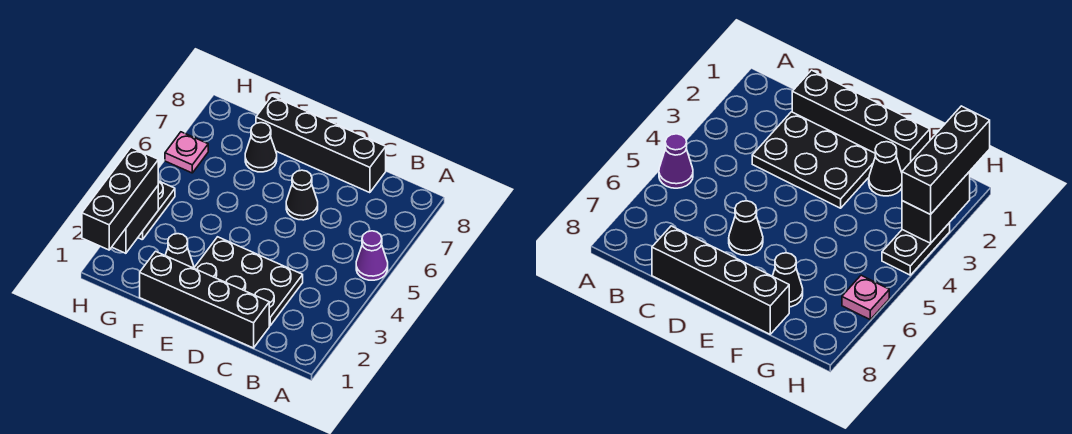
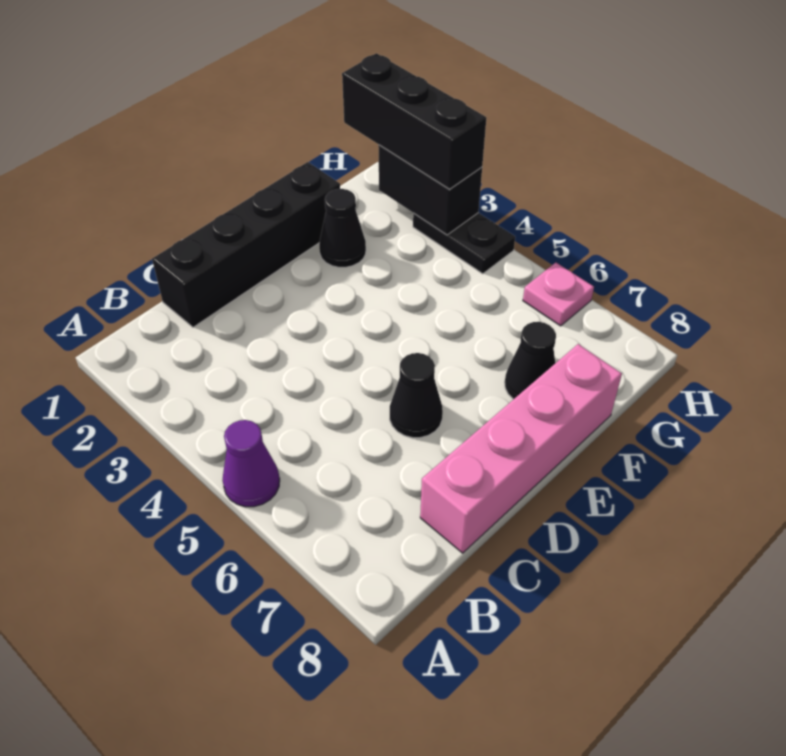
black plate C2:E3 level 1 -> none
black brick C8:F8 level 1 -> pink brick C8:F8 level 1

